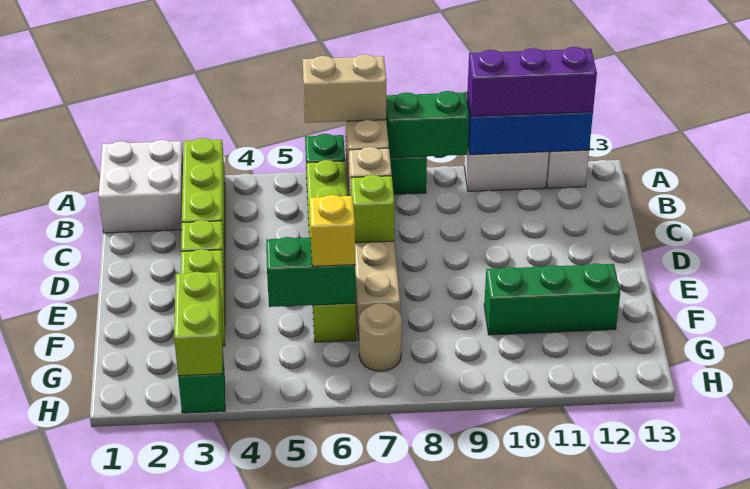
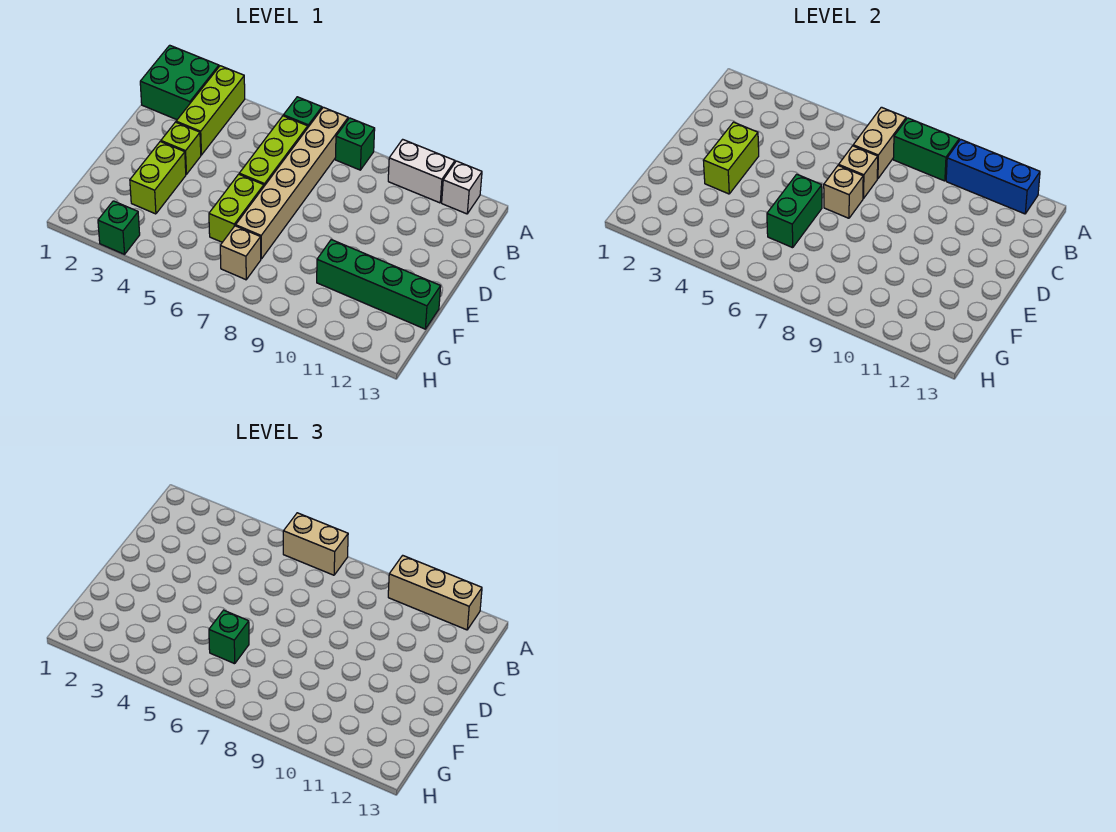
white brick A1:B2 level 1 -> green brick A1:B2 level 1
purple brick A10:A12 level 3 -> tan brick A10:A12 level 3
lime brick D7 level 2 -> tan brick D7 level 2
green brick F5:F6 level 2 -> green brick E6:F6 level 2
yellow brick F6 level 3 -> green brick F6 level 3
green brick F10:F12 level 1 -> green brick F10:F13 level 1
lime brick G3:H3 level 2 -> lime brick D3:E3 level 2
tan round brick G7 level 1 -> tan brick G7 level 1

